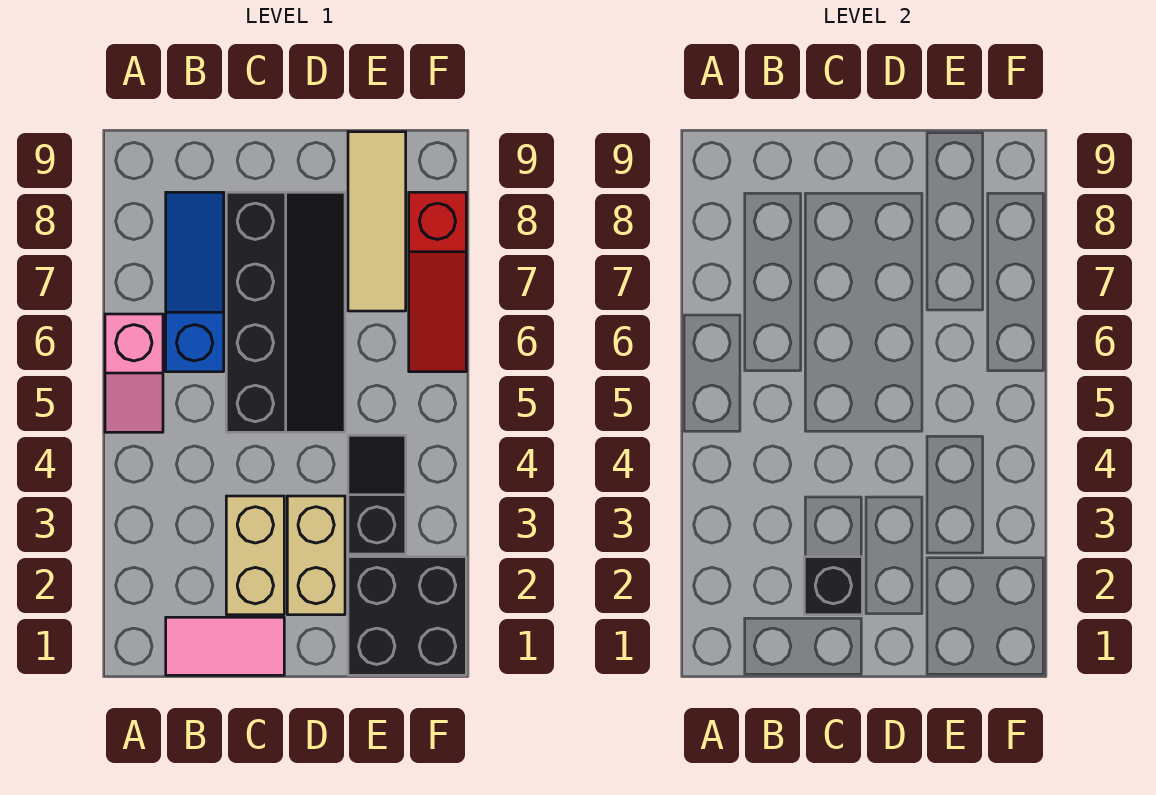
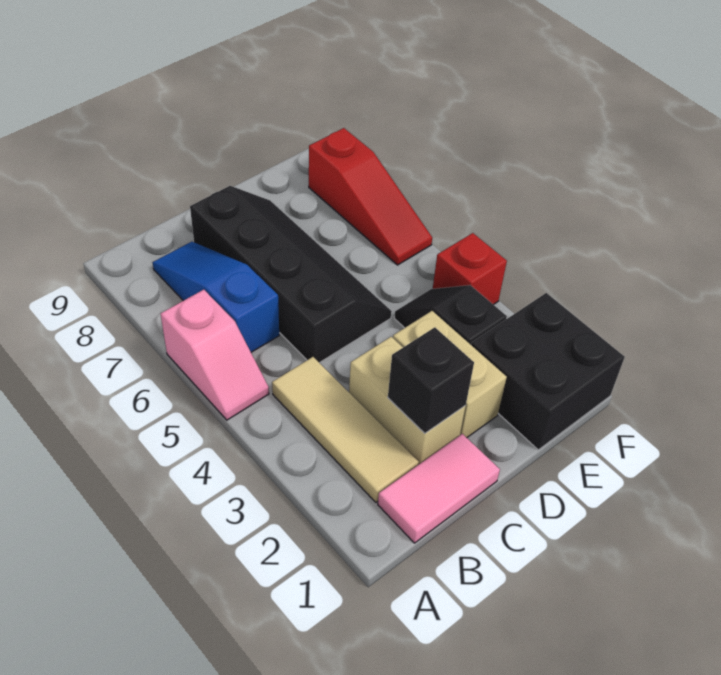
tan tile E7:E9 level 1 -> tan tile B2:B4 level 1
none -> red brick F4 level 1

